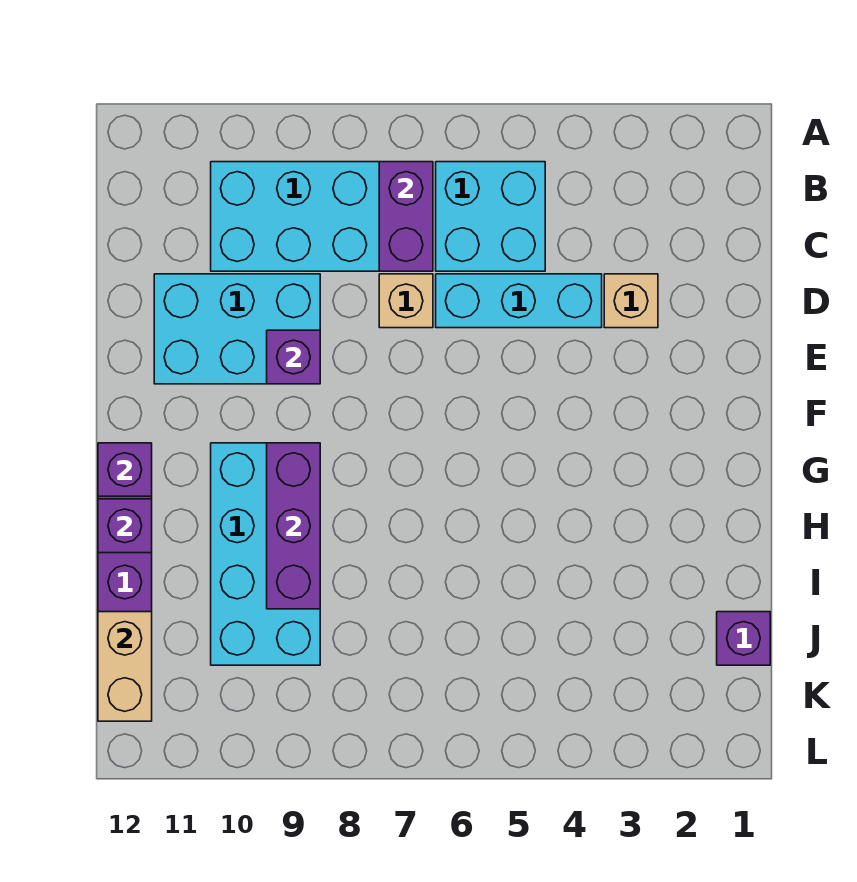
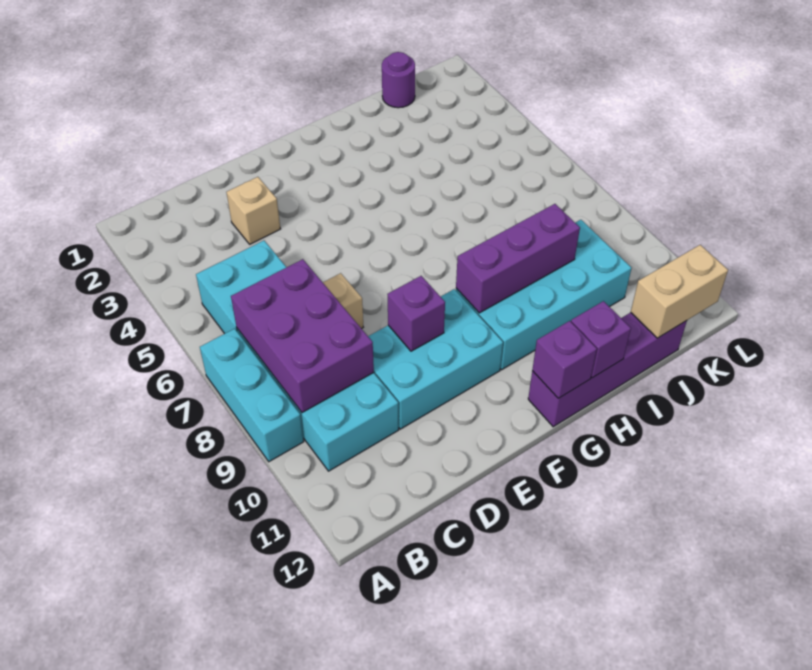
purple brick B7:C7 level 2 -> purple brick B7:C9 level 2
cyan brick D4:D6 level 1 -> cyan brick A7:A9 level 1
cyan brick D9:E11 level 1 -> cyan brick D9:F10 level 1
purple brick J1 level 1 -> purple round brick J1 level 1

